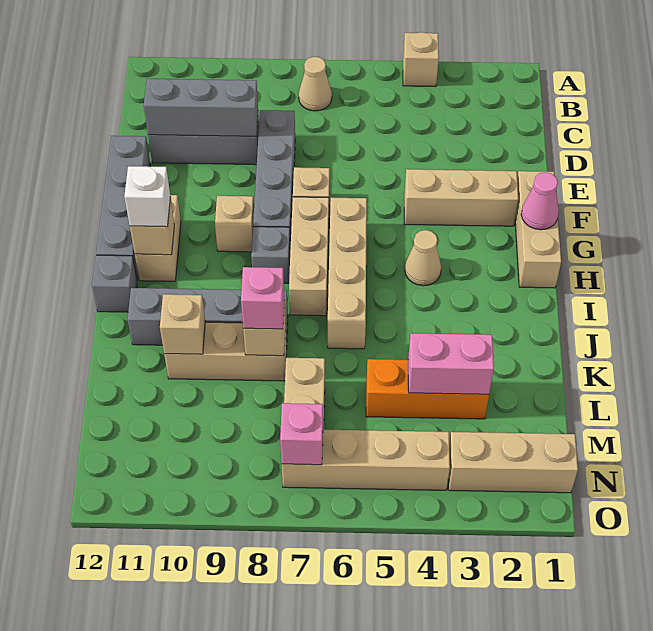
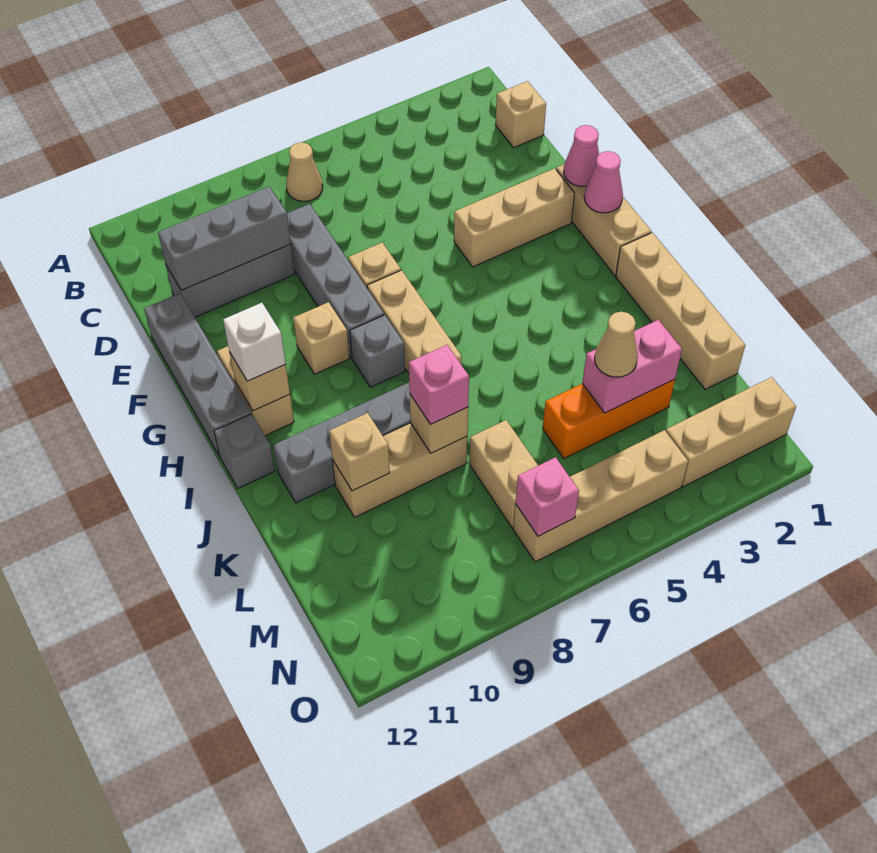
tan brick A4 level 1 -> tan brick C1 level 1
none -> pink cone F1 level 2
tan brick G6:J6 level 1 -> tan brick I1:L1 level 1
tan cone H4 level 1 -> tan cone L4 level 3

